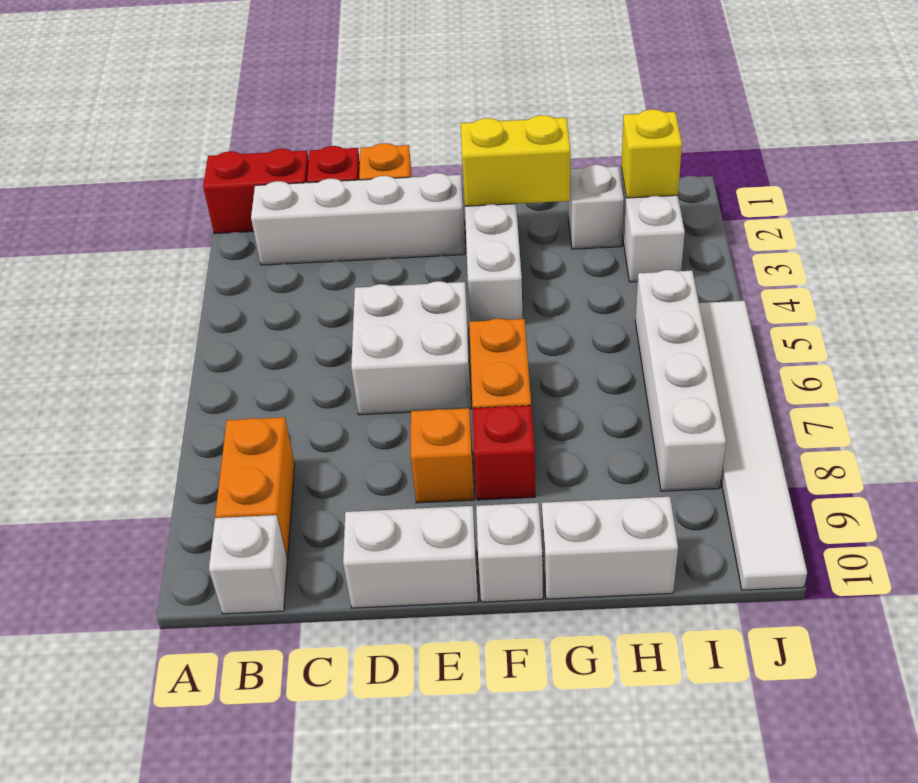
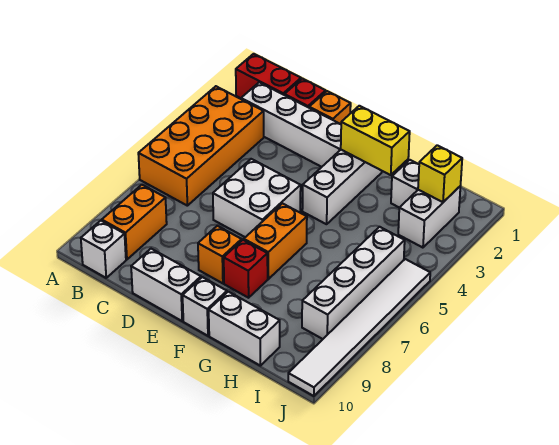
none -> orange brick A3:B6 level 1

